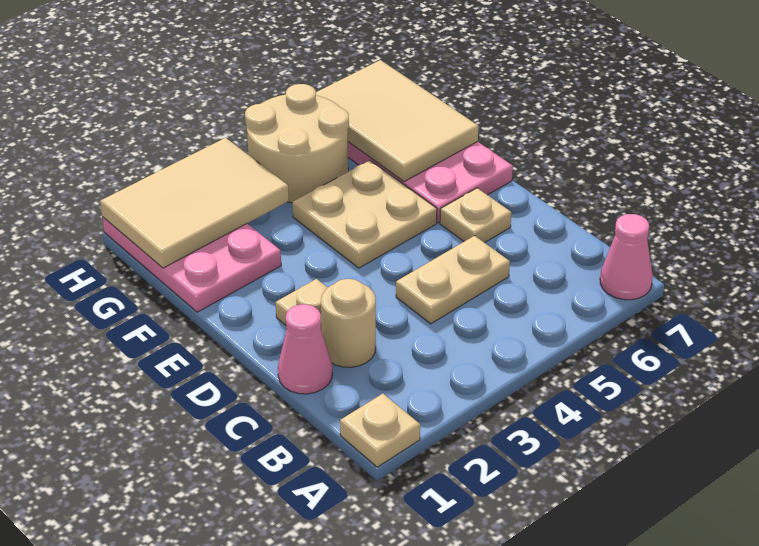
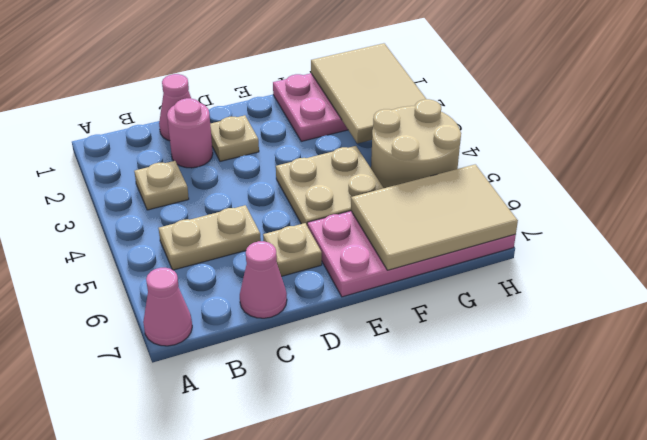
tan plate A1 level 1 -> tan plate B3 level 1
tan round brick C2 level 1 -> pink round brick C2 level 1
tan plate C4:C5 level 1 -> tan plate B5:C5 level 1
none -> pink cone C7 level 1

